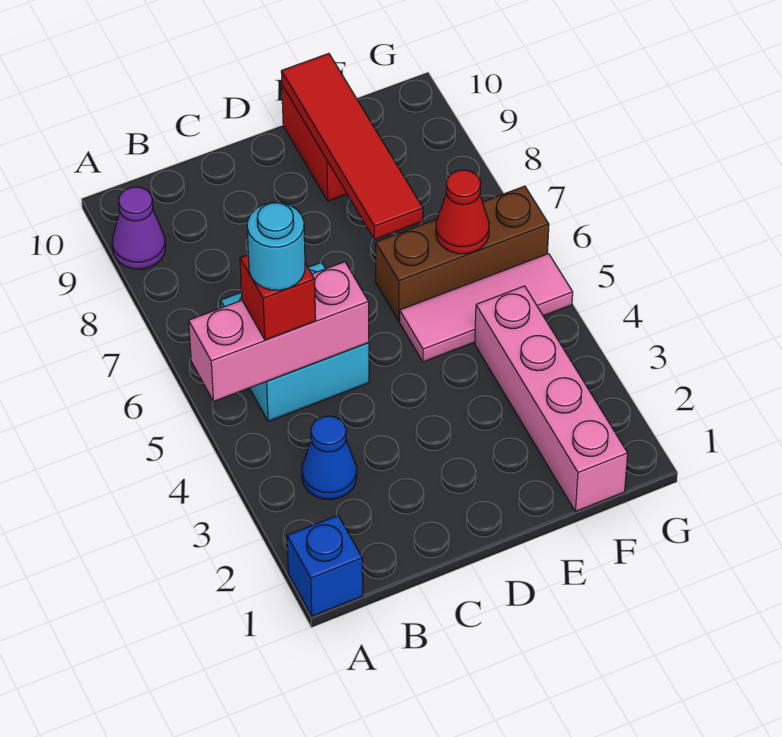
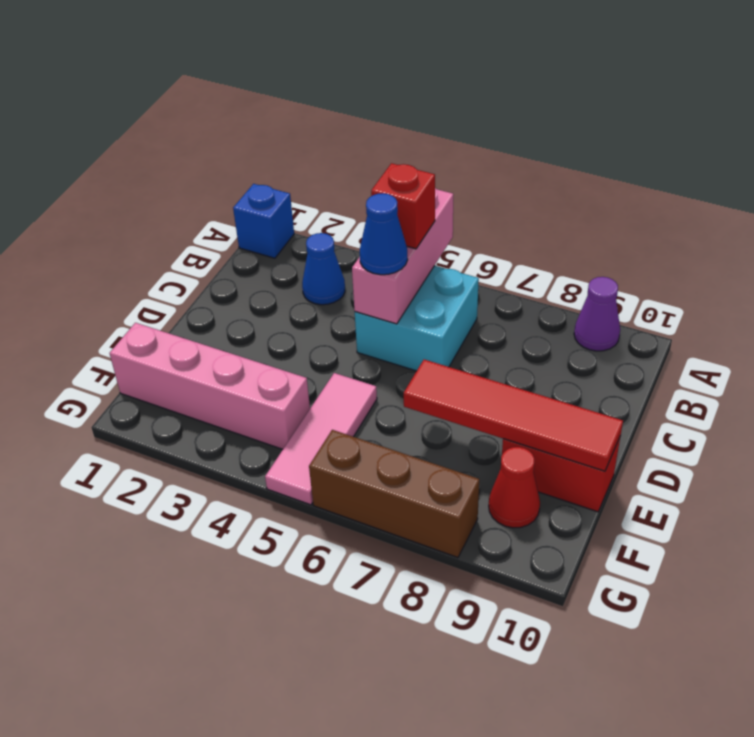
cyan round brick B5 level 4 -> none
none -> blue cone C5 level 3
brown brick E6:G6 level 1 -> brown brick G6:G8 level 1
red cone F6 level 2 -> red cone F9 level 1

